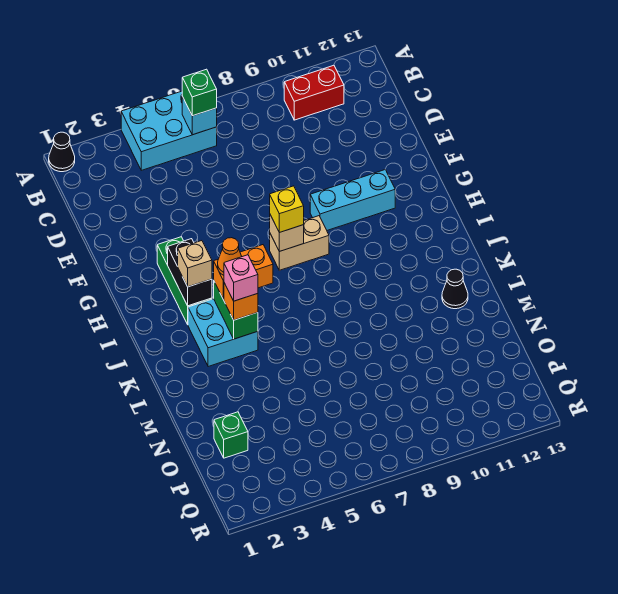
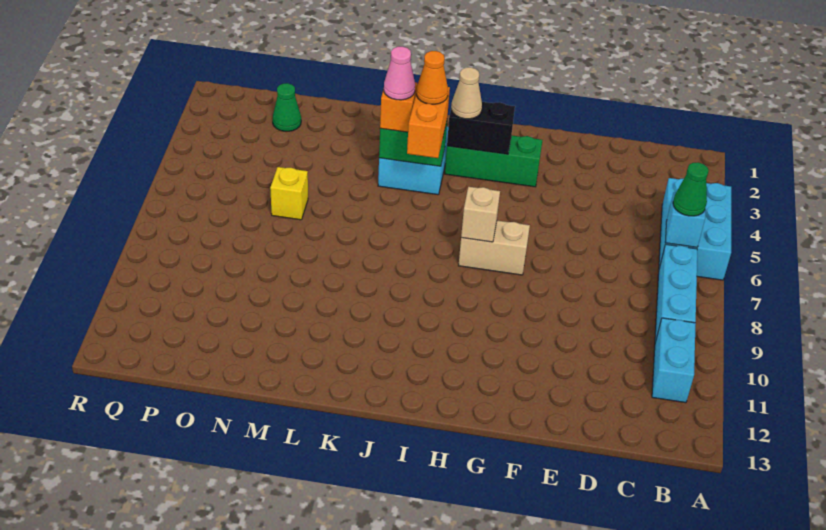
black cone A1 level 1 -> none
green brick B6 level 3 -> green cone B6 level 3
red brick B10:B11 level 1 -> cyan brick B10:B11 level 1
cyan brick G9:G11 level 1 -> cyan brick B7:B9 level 1
tan brick H7:H8 level 1 -> tan brick G7:H7 level 1
yellow brick H7 level 3 -> yellow brick N6 level 1
tan brick I3 level 3 -> tan cone I3 level 3
pink brick K4 level 4 -> pink cone K4 level 4
black cone L12 level 1 -> none
green brick O2 level 1 -> green cone O2 level 1

